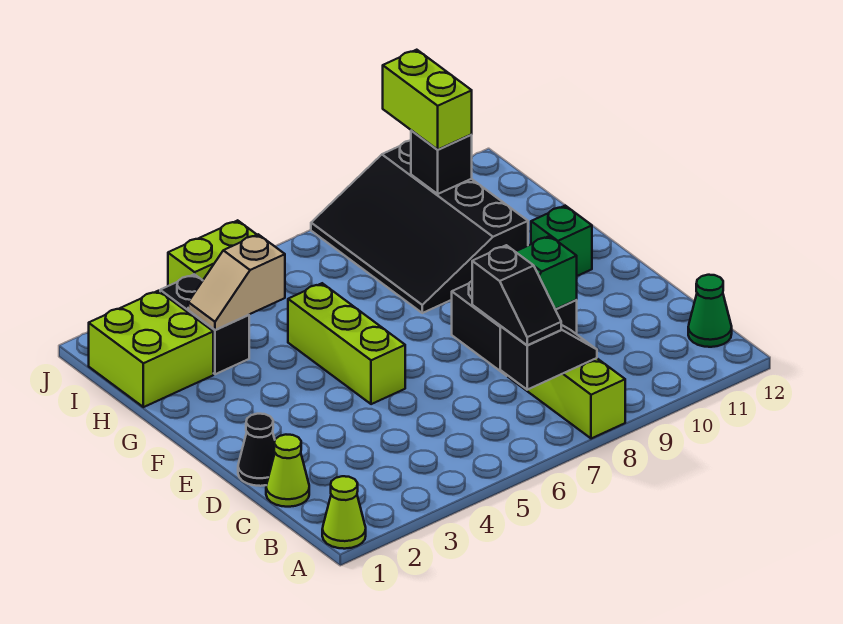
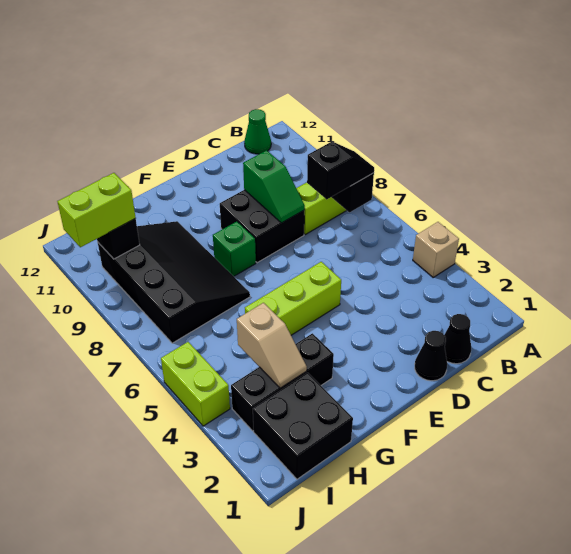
lime cone A1 level 1 -> none
none -> tan brick A4 level 1
lime cone C1 level 1 -> black cone C1 level 1
green brick F11 level 1 -> green brick F8 level 1
black slope G8:J10 level 1 top 10 -> black slope G7:I10 level 1 top I
lime brick H1:I2 level 1 -> black brick H1:I2 level 1
black brick H3:I3 level 1 -> black brick G3:I3 level 1

